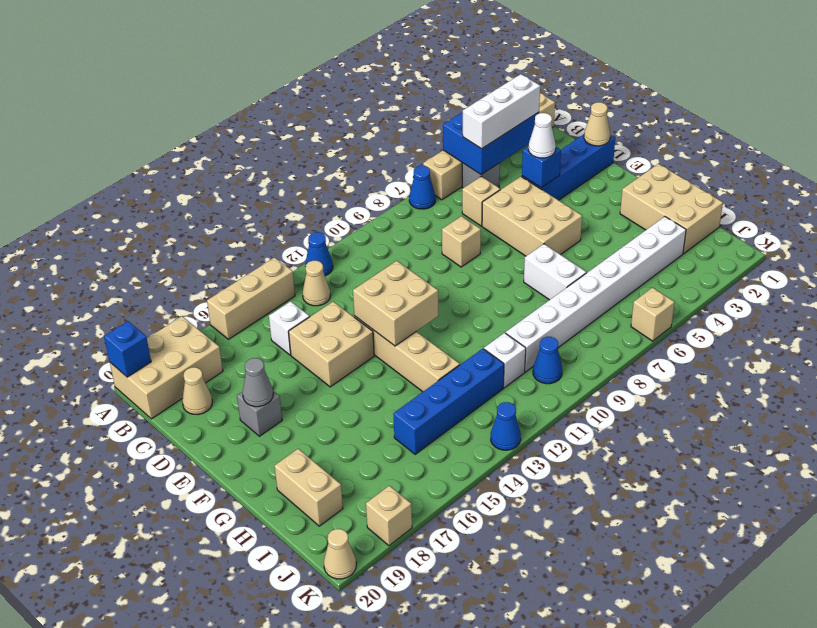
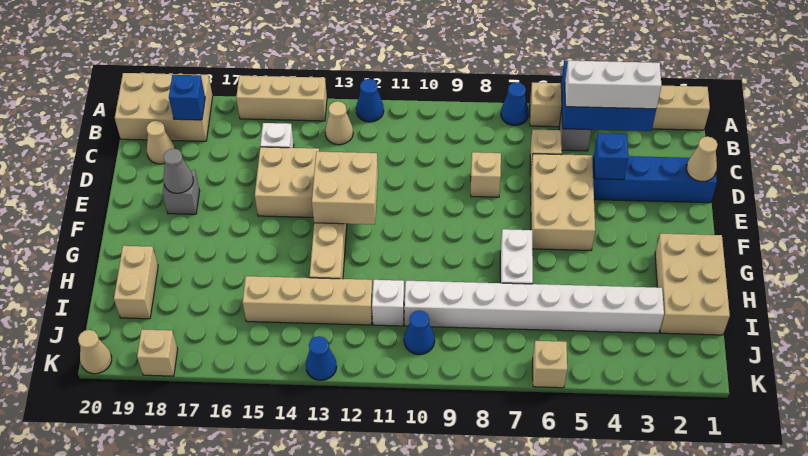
blue brick A20 level 2 -> blue brick B18 level 2
white cone D4 level 3 -> none
blue brick I12:I15 level 1 -> tan brick I12:I15 level 1

